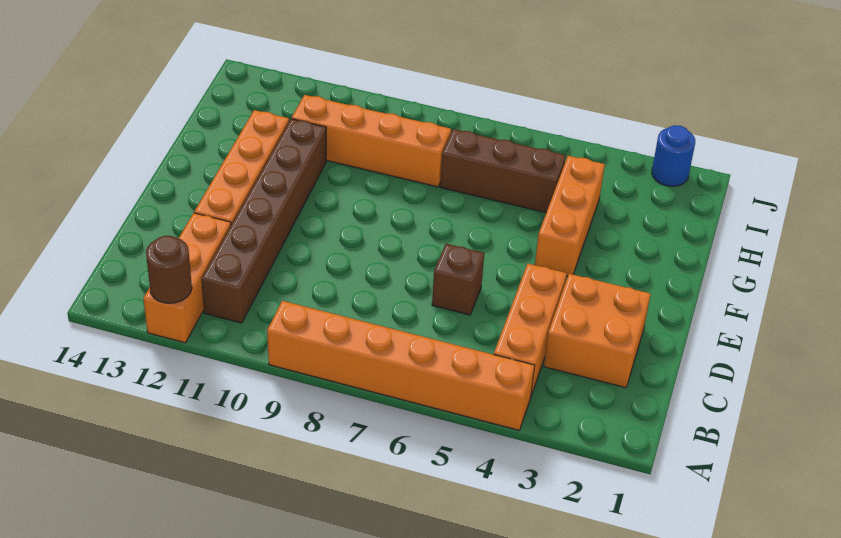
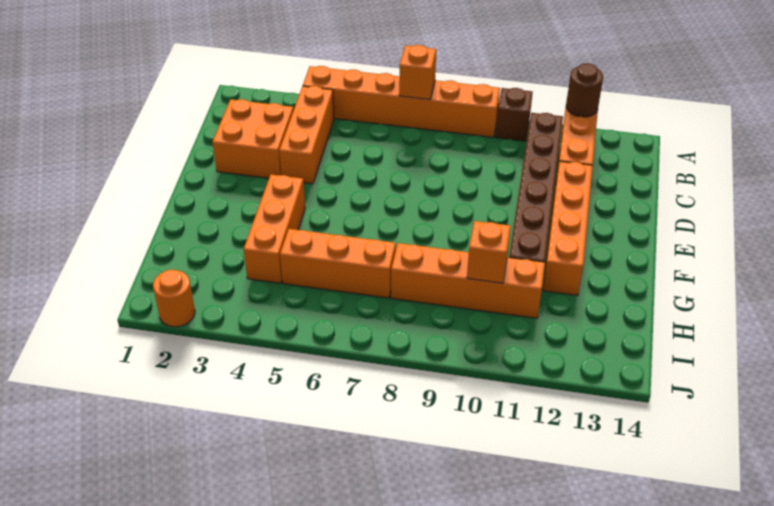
none -> orange brick A7 level 2
brown brick D6 level 1 -> brown brick A10 level 1
brown brick H5:H7 level 1 -> orange brick H5:H7 level 1
none -> orange brick H10 level 2
blue round brick J2 level 1 -> orange round brick J2 level 1

